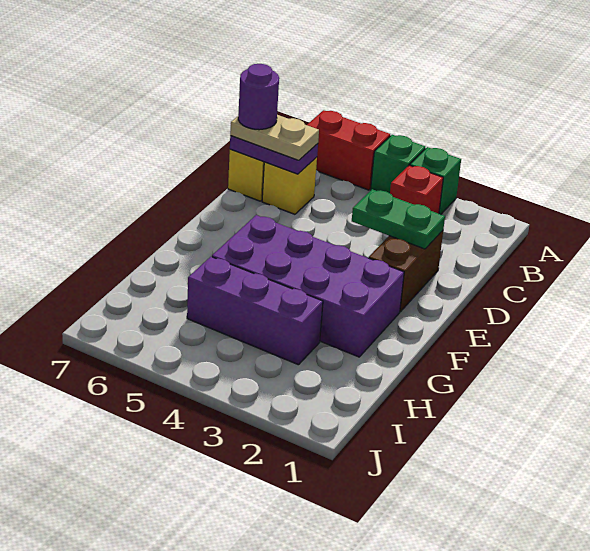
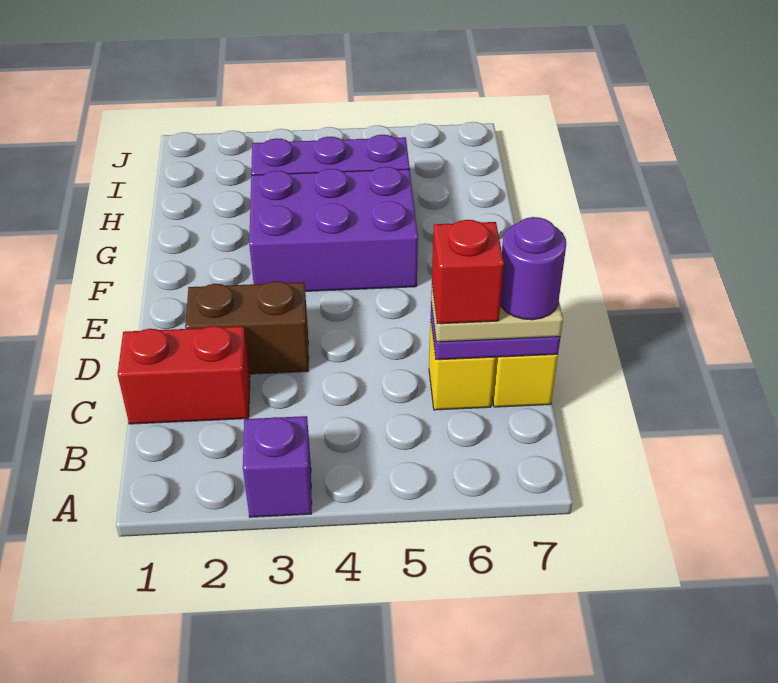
green brick A3 level 1 -> purple brick A3 level 1
green brick A4 level 1 -> none
red brick A5:A6 level 1 -> red brick C1:C2 level 1
red brick B3 level 1 -> red brick C6 level 4
brown brick D2:E2 level 1 -> brown brick D2:D3 level 1
green plate D2:D3 level 2 -> none
purple brick F2:G5 level 1 -> purple brick F3:G5 level 1

